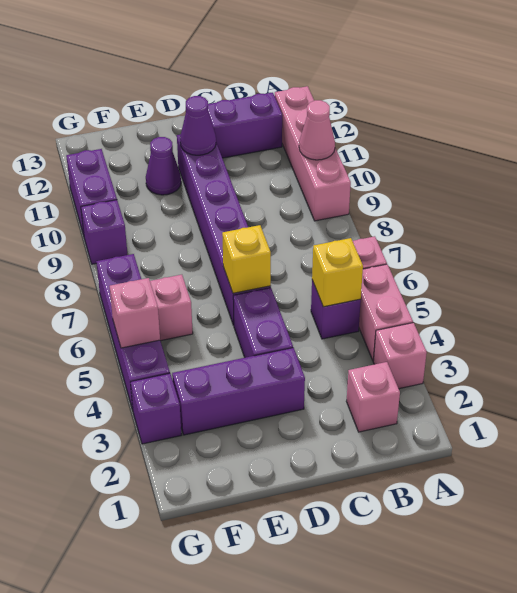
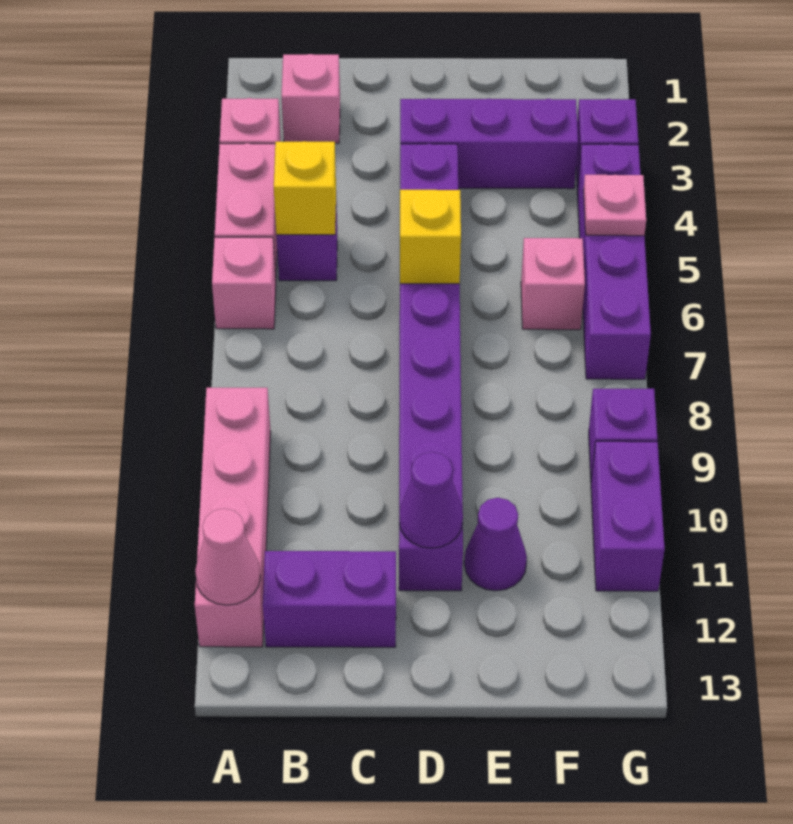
pink cone A10 level 2 -> pink cone A12 level 2
pink brick G5 level 2 -> pink plate G5 level 2

